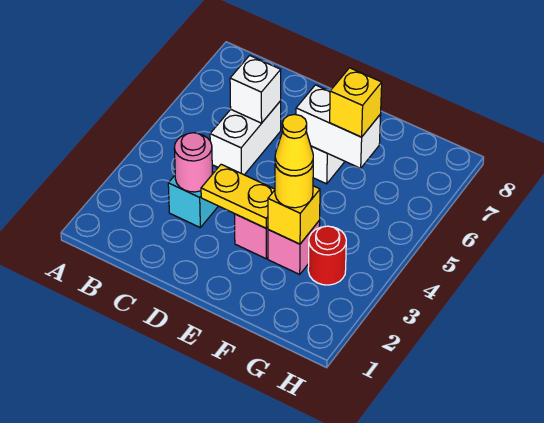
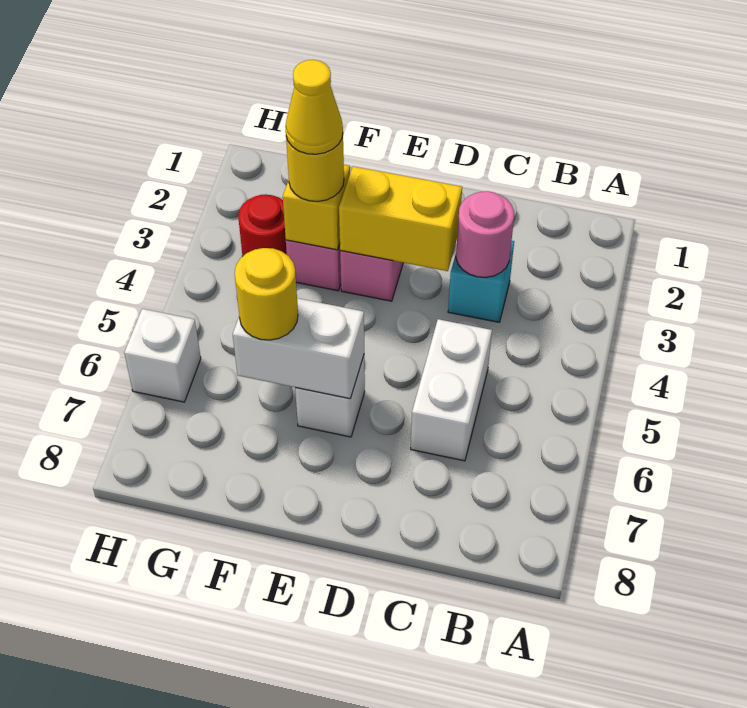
white brick C6 level 2 -> white brick H6 level 1
yellow plate D3:E3 level 2 -> yellow brick D3:E3 level 2
yellow brick F6 level 3 -> yellow round brick F6 level 3

